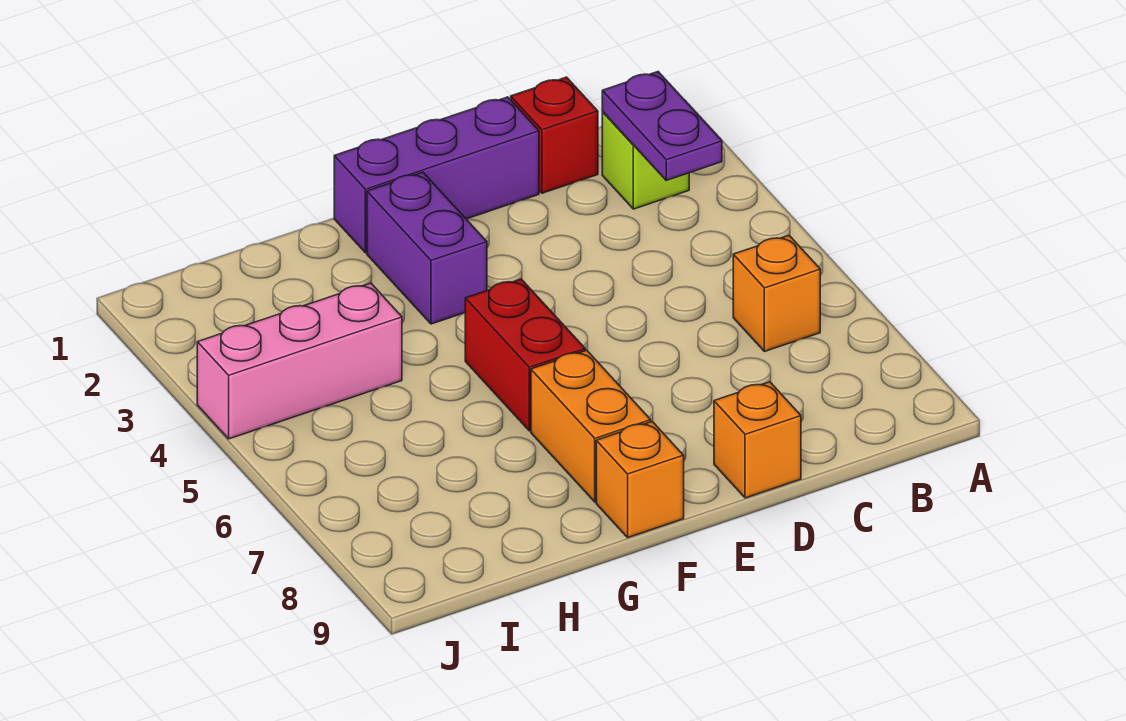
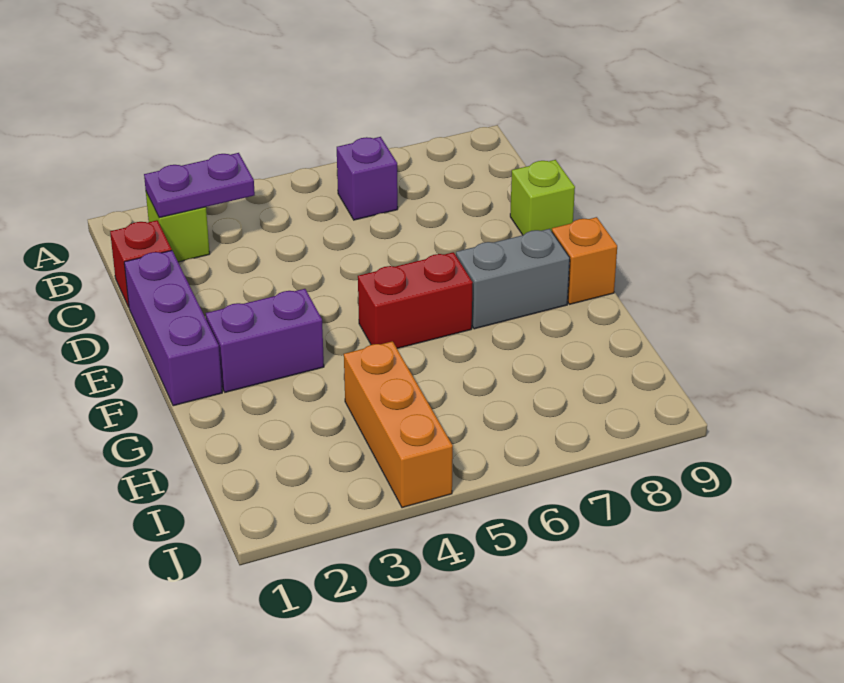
orange brick B6 level 1 -> purple brick B6 level 1
orange brick D9 level 1 -> lime brick D9 level 1
orange brick F7:F8 level 1 -> grey brick F7:F8 level 1
pink brick H4:J4 level 1 -> orange brick H4:J4 level 1

